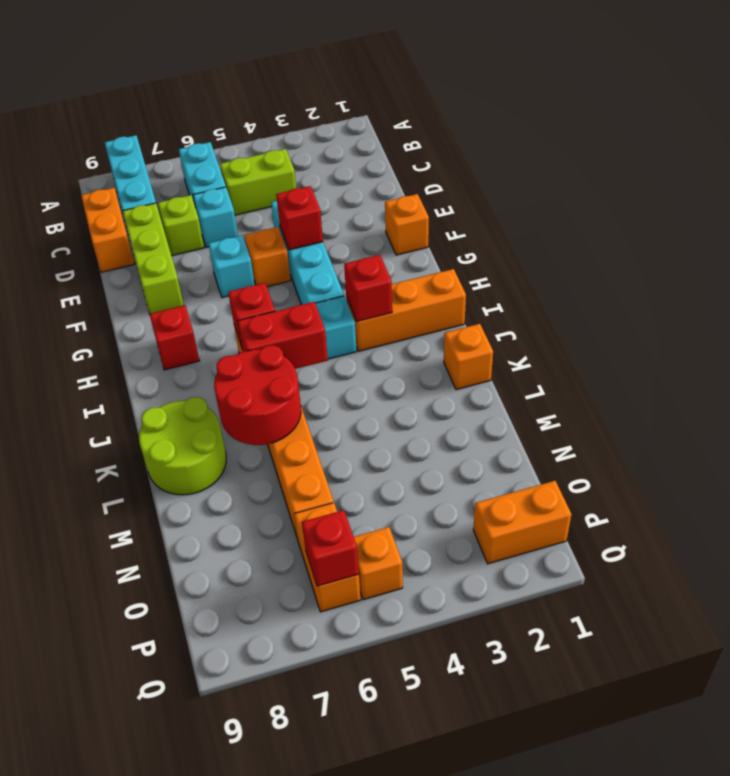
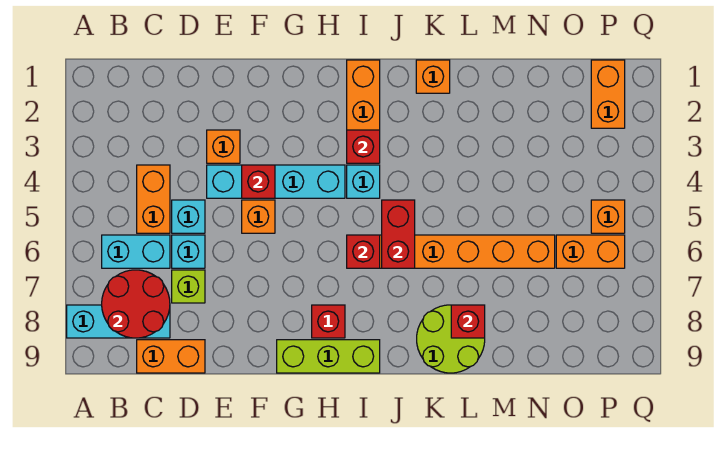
lime brick C4:C5 level 1 -> orange brick C4:C5 level 1
lime brick D8:F8 level 1 -> lime brick G9:I9 level 1
orange brick F1 level 1 -> orange brick E3 level 1
cyan brick F6 level 1 -> cyan brick D5 level 1
red round brick K6:L7 level 2 -> red round brick B7:C8 level 2
red brick P6 level 2 -> red brick L8 level 2

